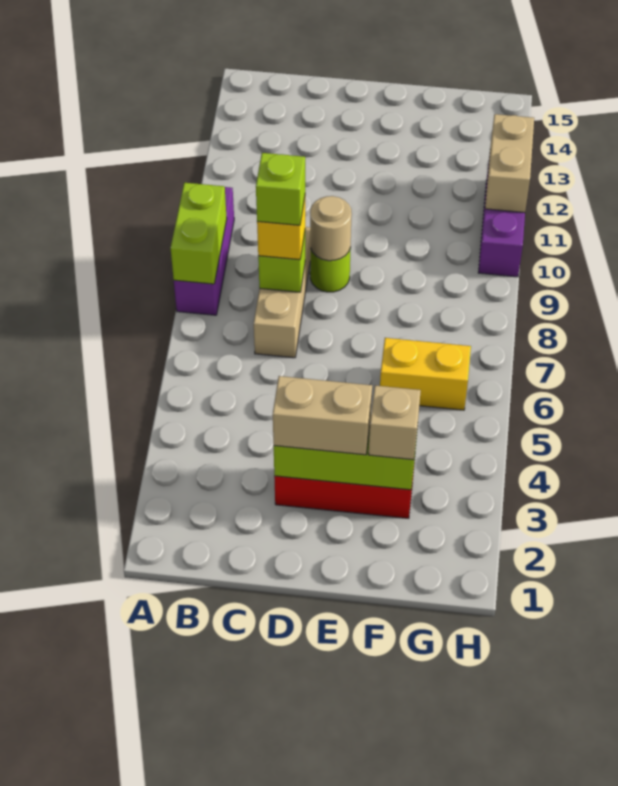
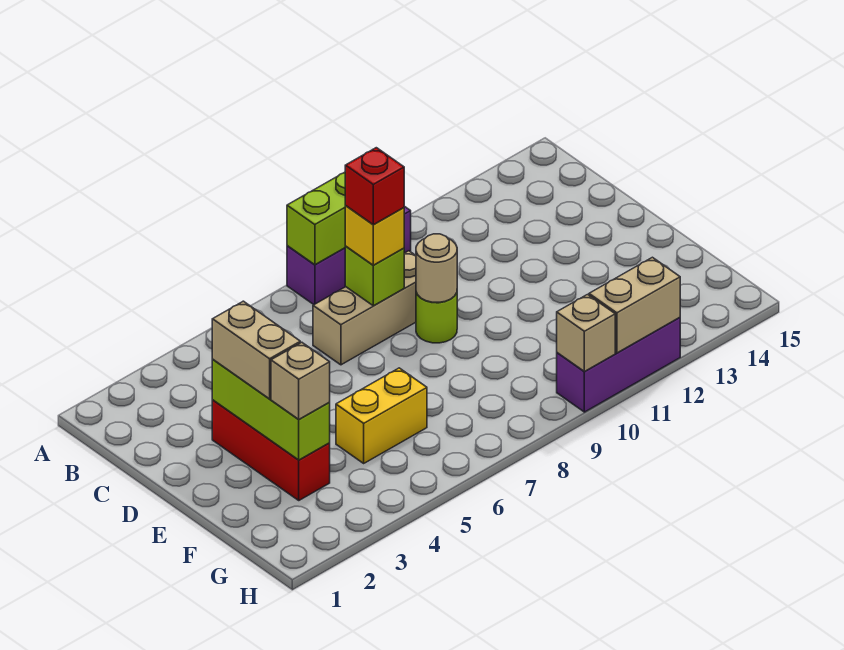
lime brick C8 level 4 -> red brick C8 level 4
yellow brick F6:G6 level 1 -> yellow brick F5:F6 level 1
none -> tan brick H10 level 2

